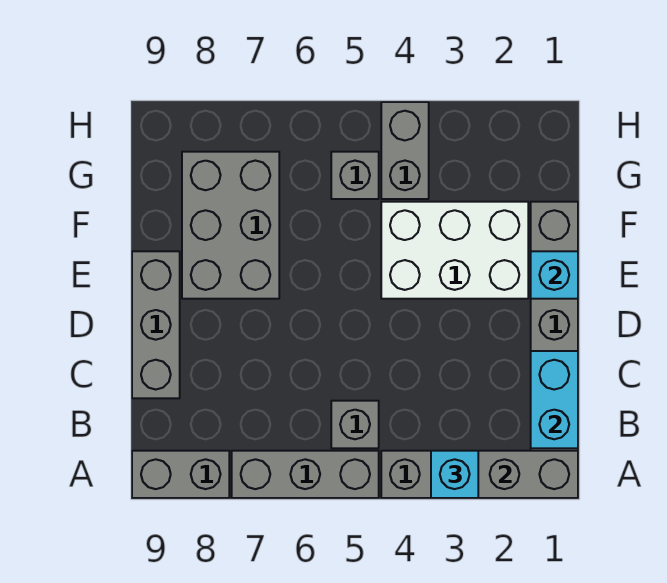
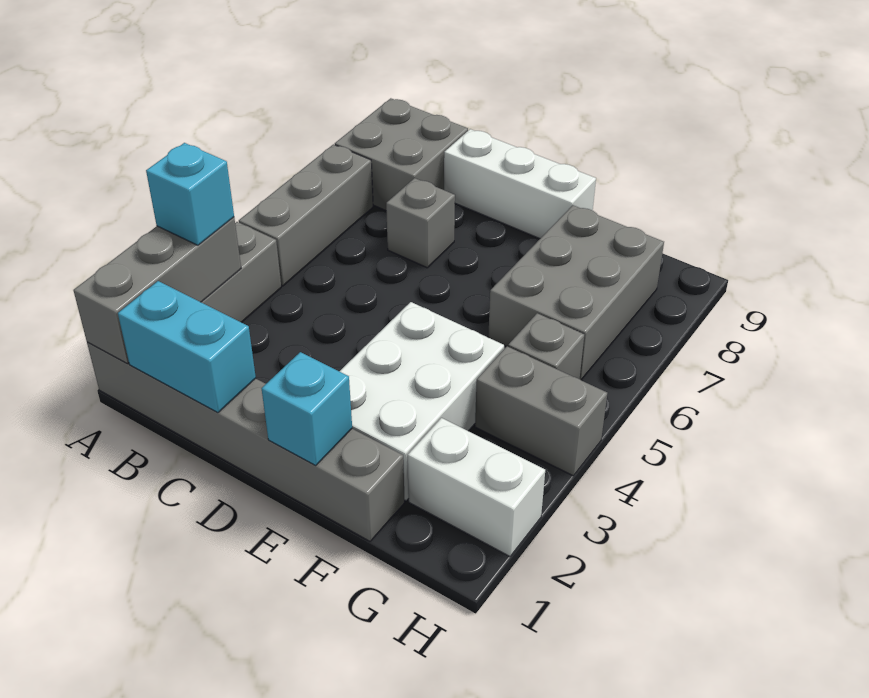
grey brick A8:A9 level 1 -> grey brick A8:B9 level 1
grey brick B5 level 1 -> grey brick C7 level 1
grey brick C9:E9 level 1 -> white brick C9:E9 level 1
grey brick E7:G8 level 1 -> grey brick F6:G8 level 1
none -> white brick G2:H2 level 1

